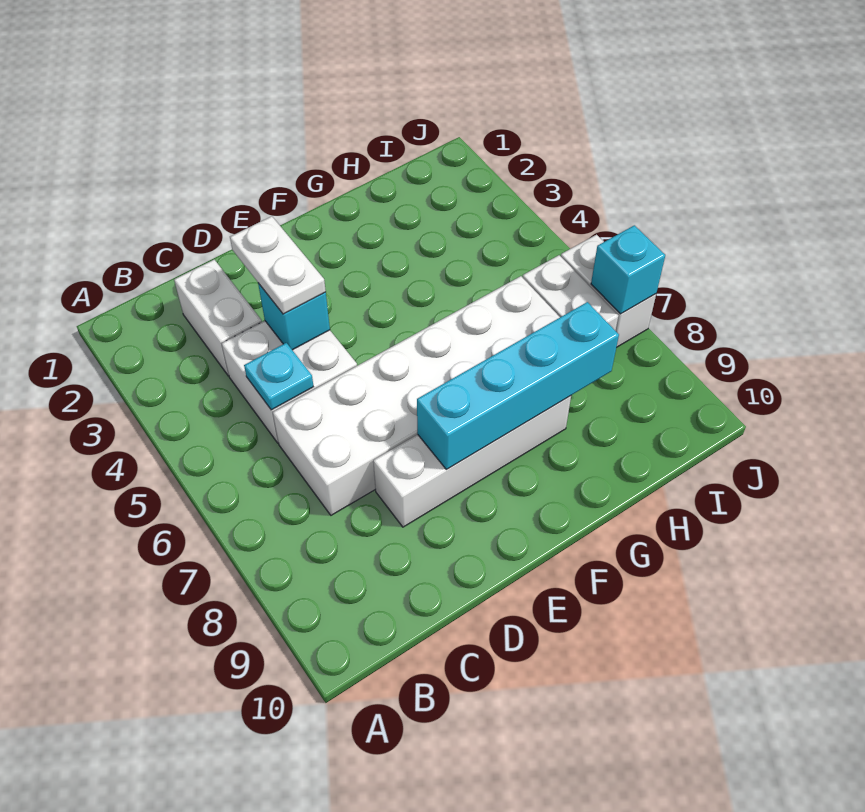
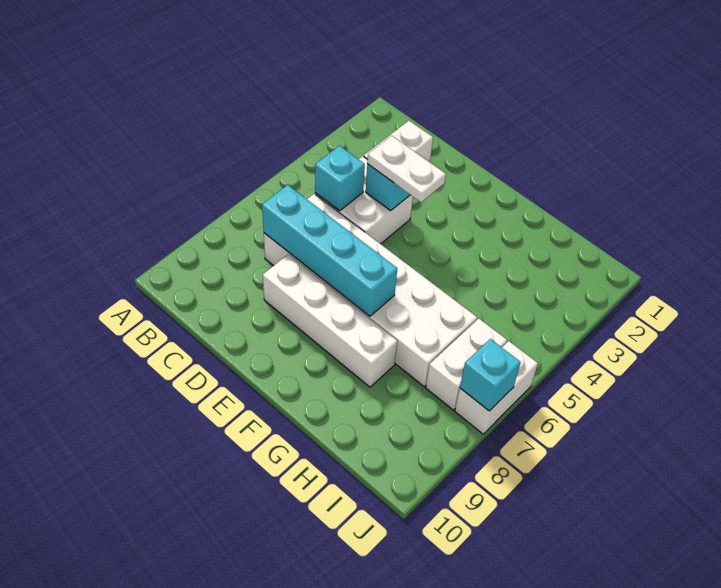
cyan plate C5 level 2 -> cyan brick C5 level 2
white plate D3:D4 level 3 -> white plate D4:E4 level 3
cyan brick E8:H8 level 2 -> cyan brick C7:F7 level 2

